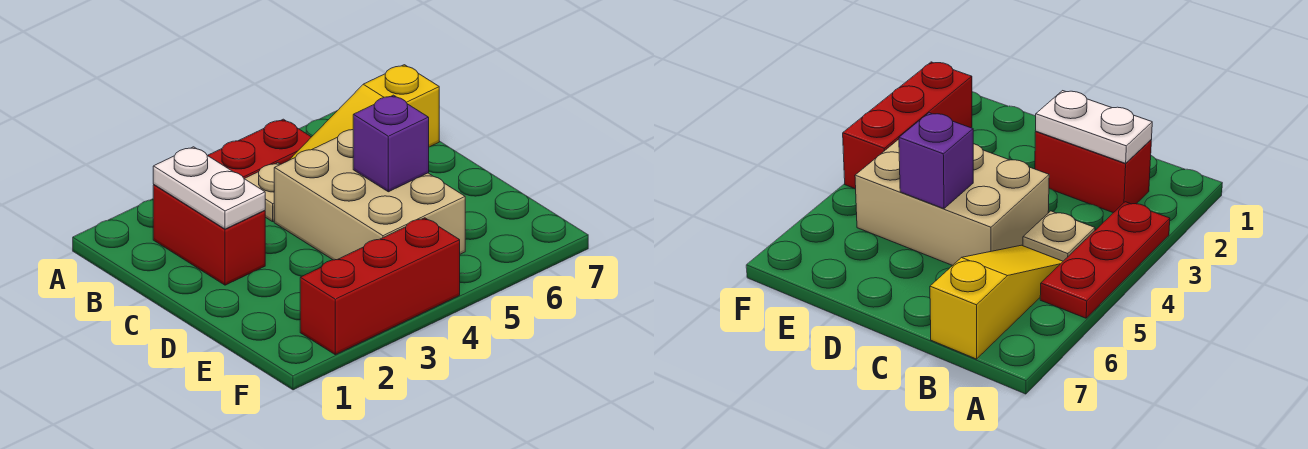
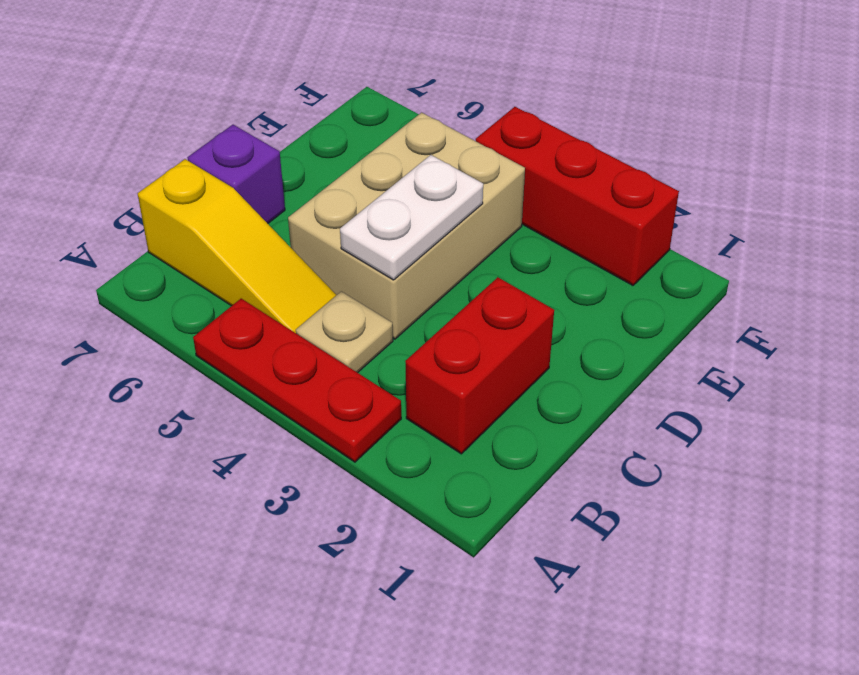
white plate B2:C2 level 2 -> white plate C4:D4 level 2
purple brick D5 level 2 -> purple brick C7 level 1

